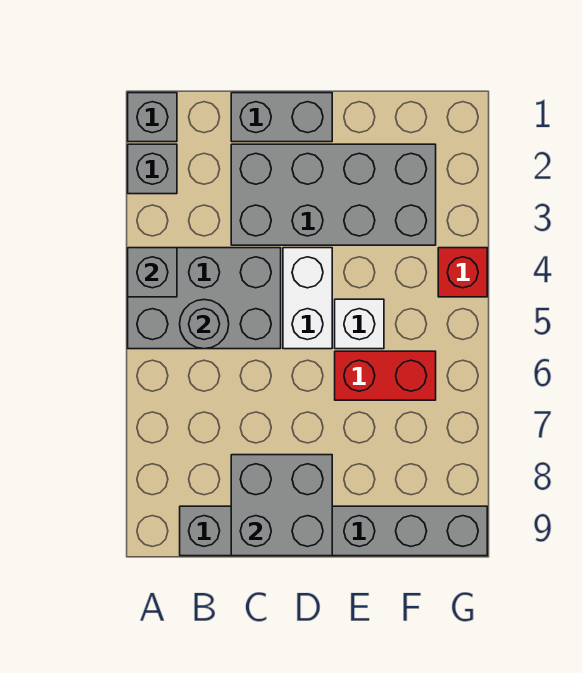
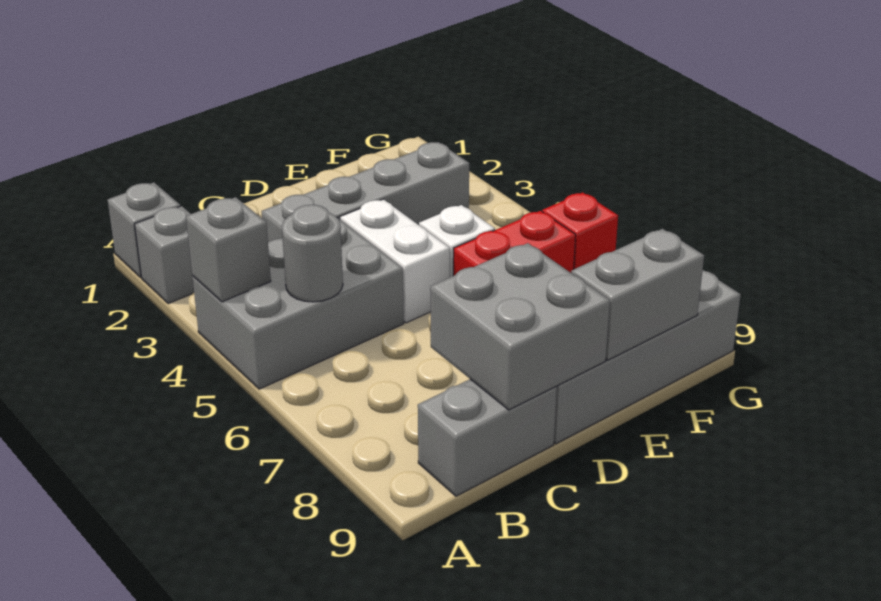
grey brick C1:D1 level 1 -> grey brick E9:F9 level 2
grey brick C2:F3 level 1 -> grey brick C3:F3 level 1
red brick G4 level 1 -> red brick G6 level 1

